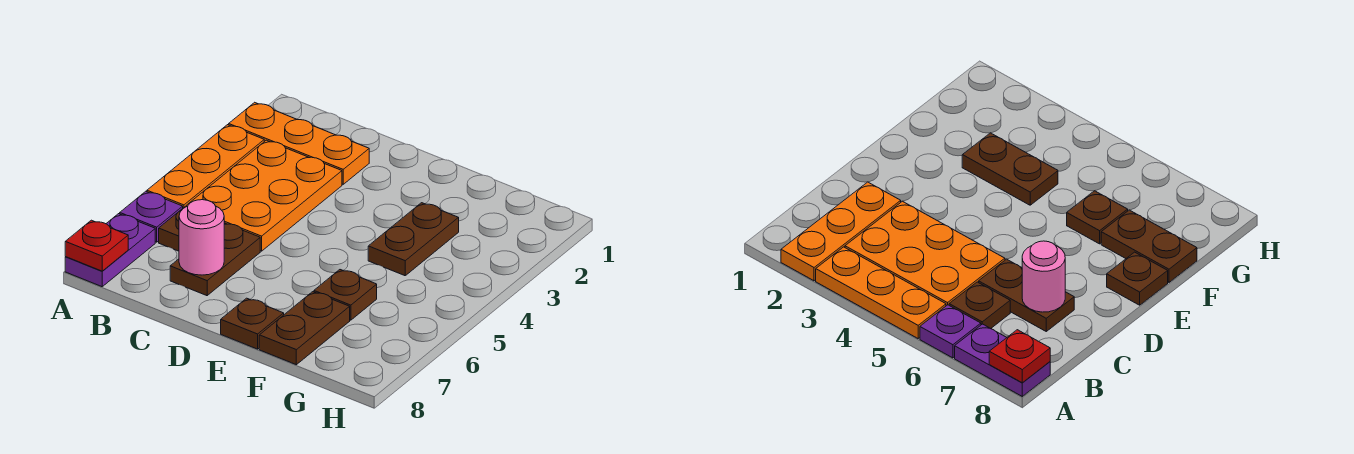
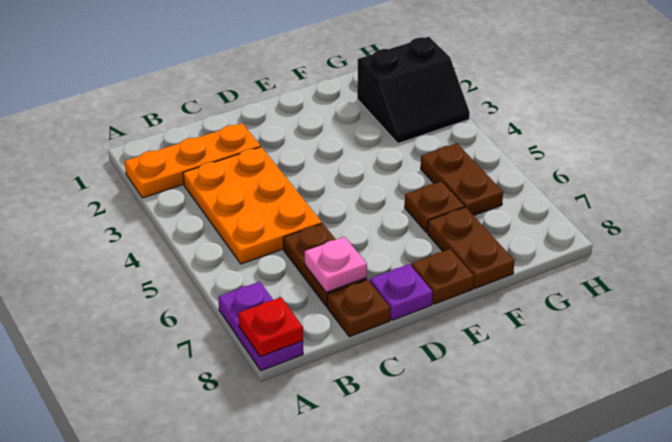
orange plate A3:A5 level 1 -> none
purple plate A6 level 1 -> purple plate D8 level 1
brown plate B6 level 1 -> brown plate C8 level 1
pink round brick C7 level 2 -> pink plate C7 level 2
brown plate F3:F4 level 1 -> brown plate G5:G6 level 1
none -> black slope G2:H3 level 1 top 2

